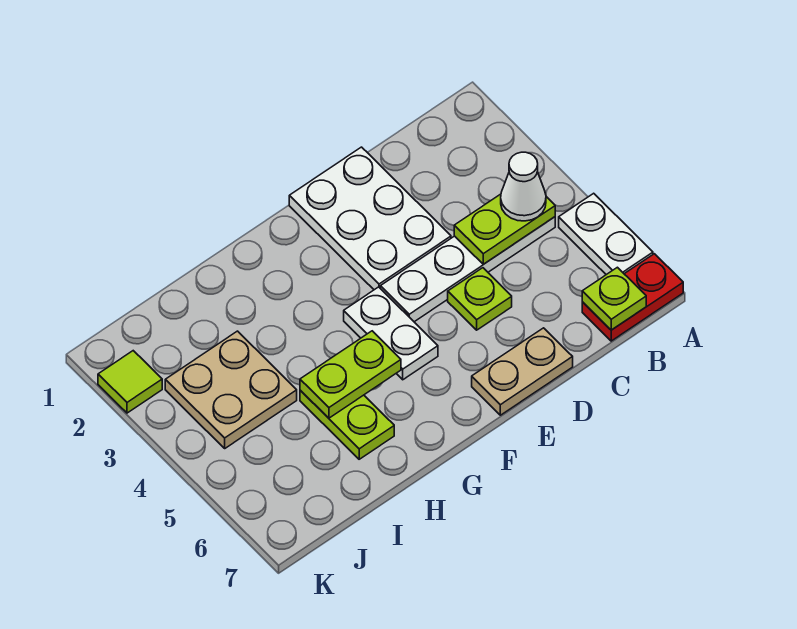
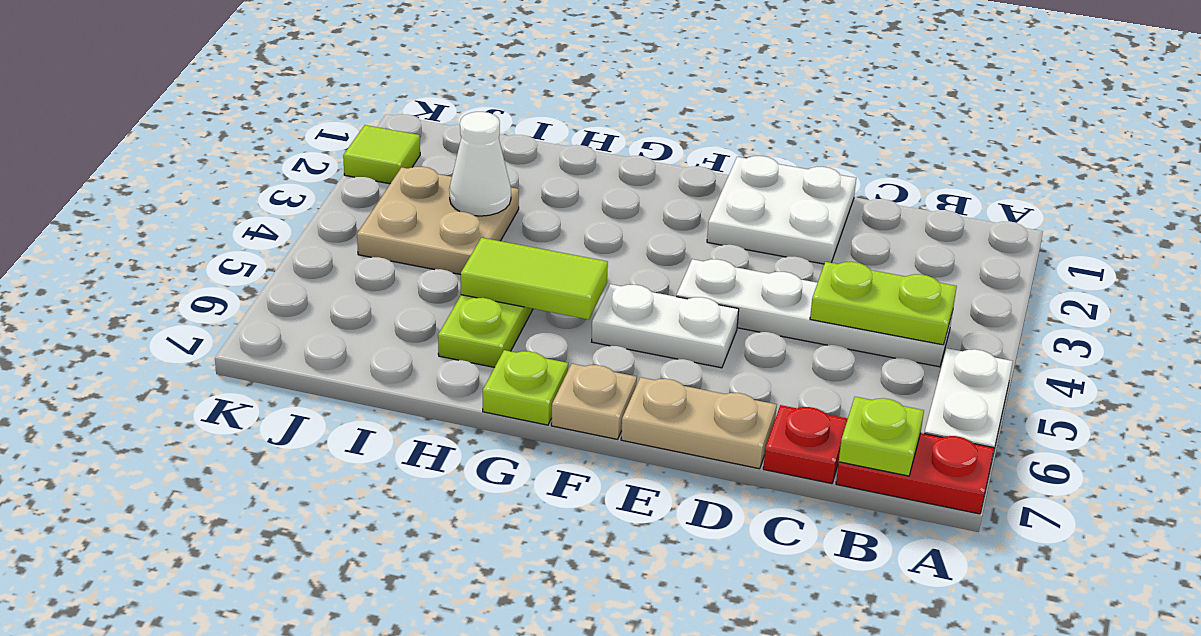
white cone B4 level 3 -> white cone I3 level 2
none -> red plate C7 level 1
white plate D1:E3 level 1 -> white plate D1:E2 level 1
lime plate D5 level 1 -> lime plate G7 level 1
white plate F4:F5 level 1 -> white plate E5:F5 level 1
none -> tan plate F7 level 1
lime plate G5:H5 level 2 -> lime tile G5:H5 level 2

